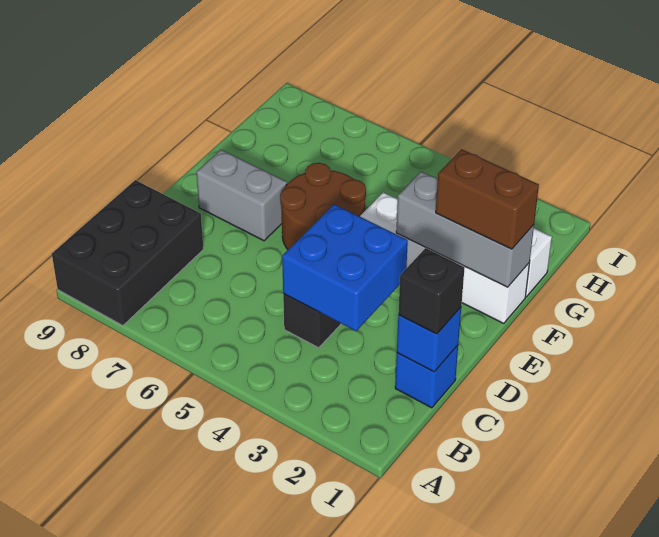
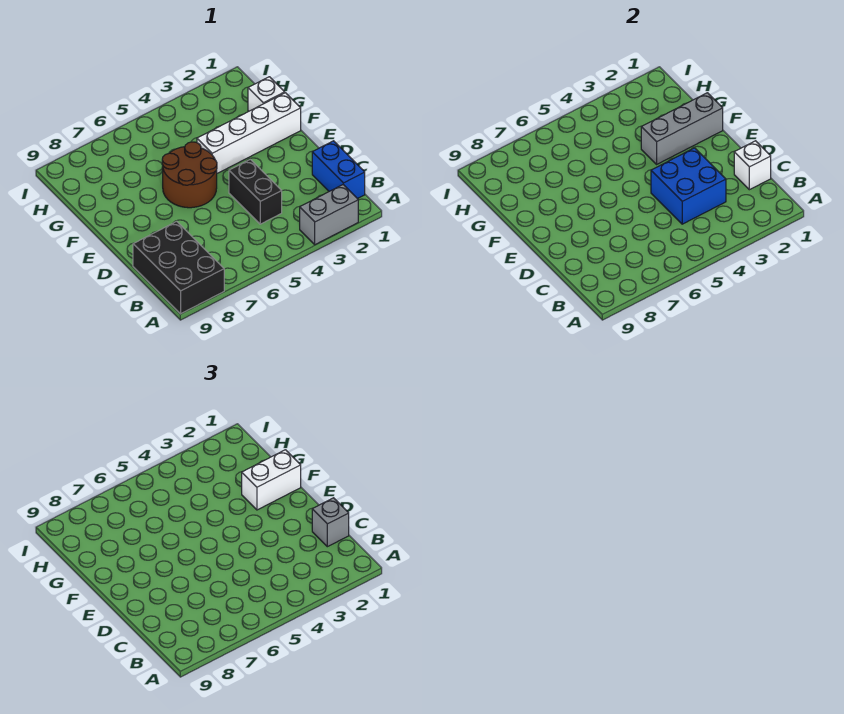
blue brick C1 level 1 -> blue brick B1:C1 level 1
blue brick C1 level 2 -> white brick C1 level 2
black brick C1 level 3 -> grey brick C1 level 3
grey brick E7:E8 level 1 -> grey brick A2:A3 level 1
brown brick F1:F2 level 3 -> white brick F1:F2 level 3

